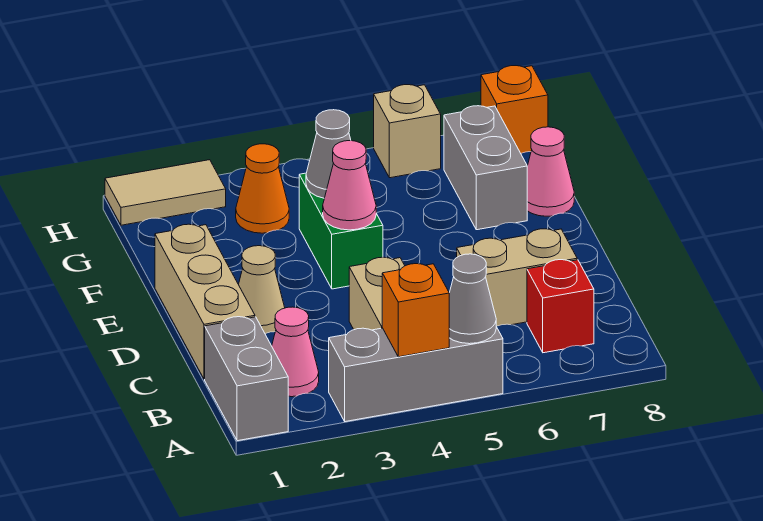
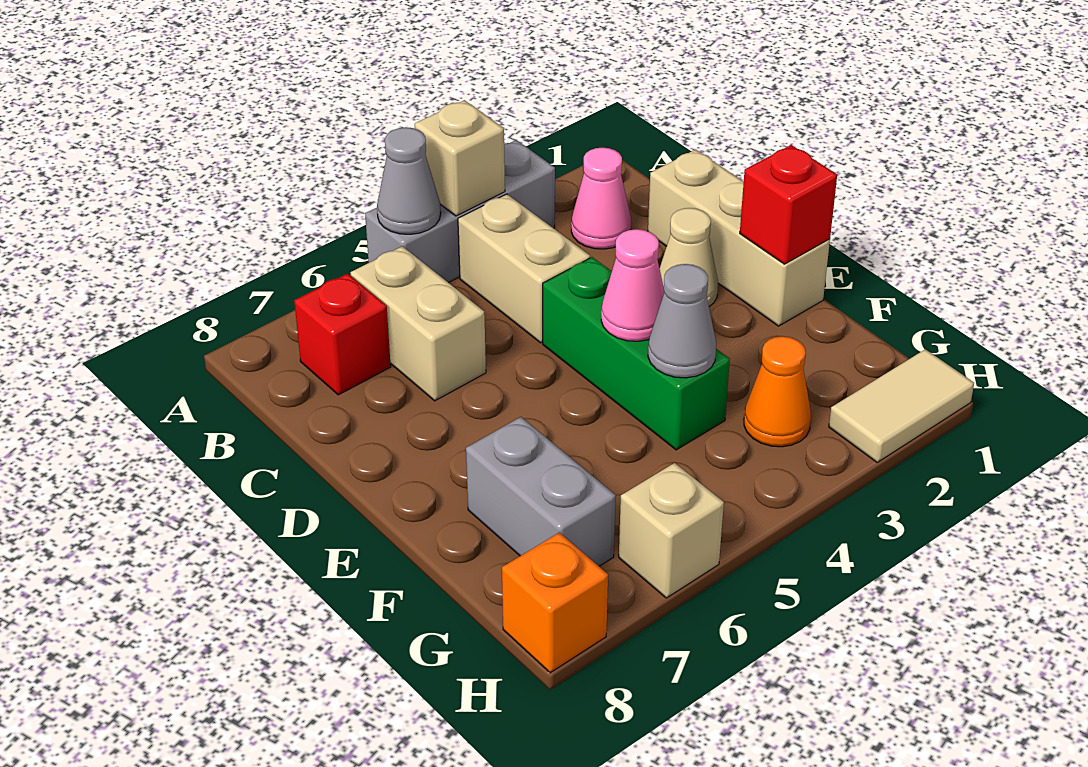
grey brick A1:B1 level 1 -> none
orange brick A4 level 2 -> tan brick A4 level 2
tan brick C6:C7 level 1 -> tan brick B6:C6 level 1
none -> red brick E1 level 2
green brick E4:F4 level 1 -> green brick D4:F4 level 1
pink cone F8 level 1 -> none

